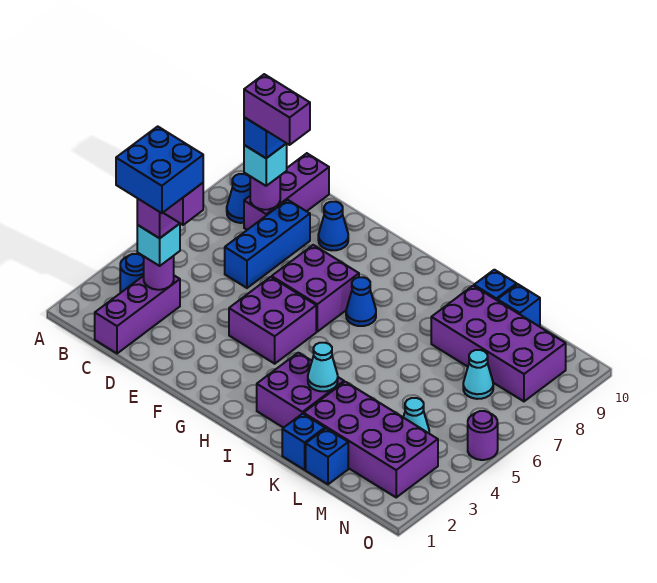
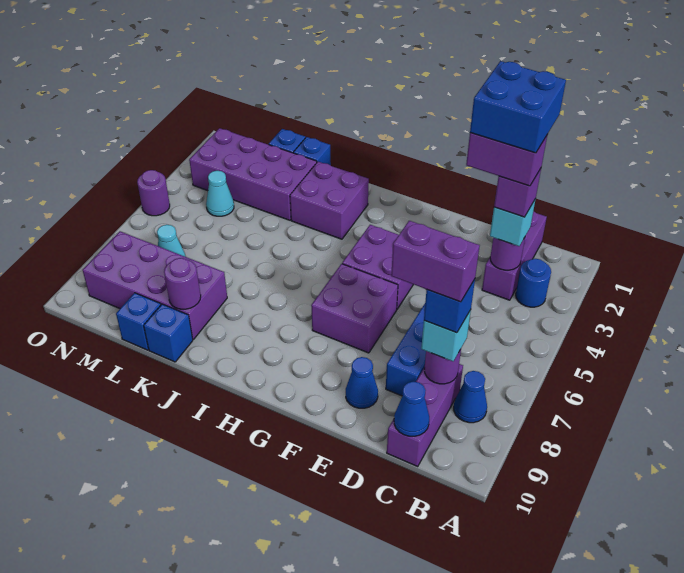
blue cone H7 level 1 -> blue cone C10 level 2
cyan cone J3 level 2 -> none
none -> purple round brick K9 level 2

